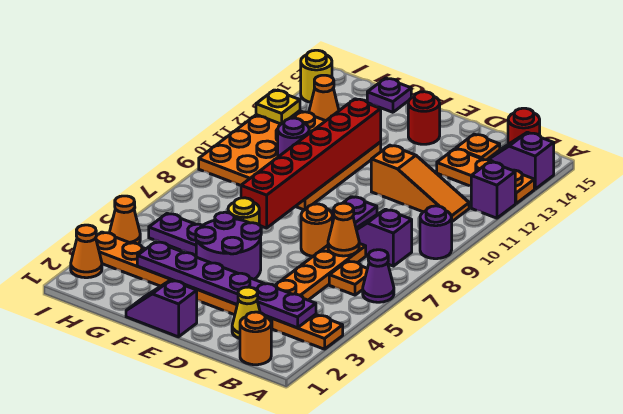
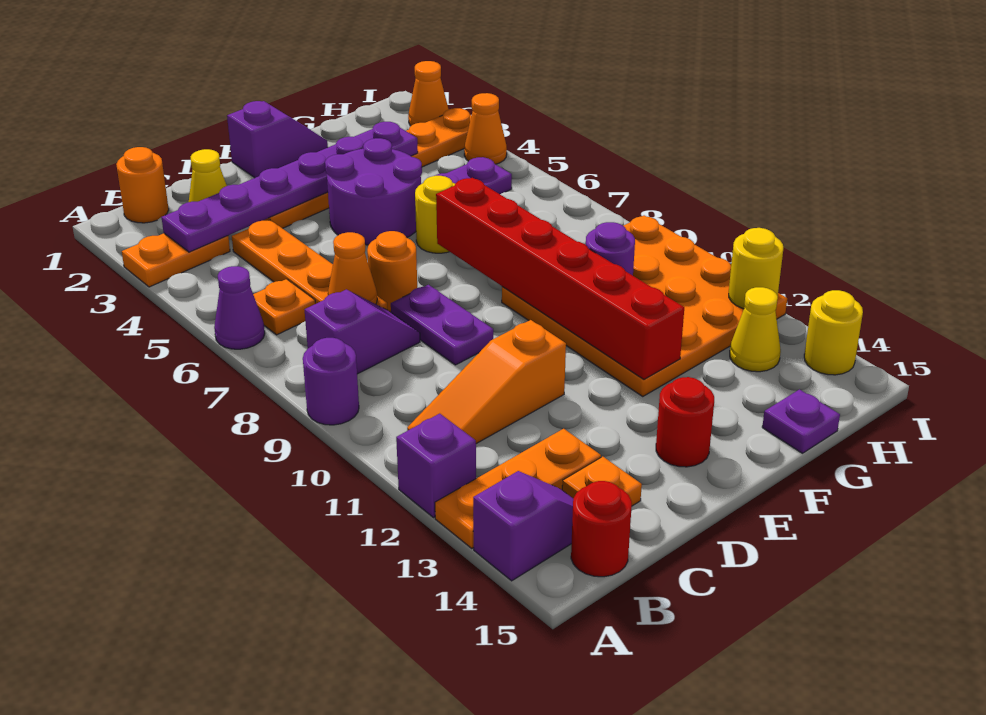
orange cone H13 level 1 -> yellow cone H13 level 1
yellow plate I12 level 2 -> yellow round brick I12 level 2

